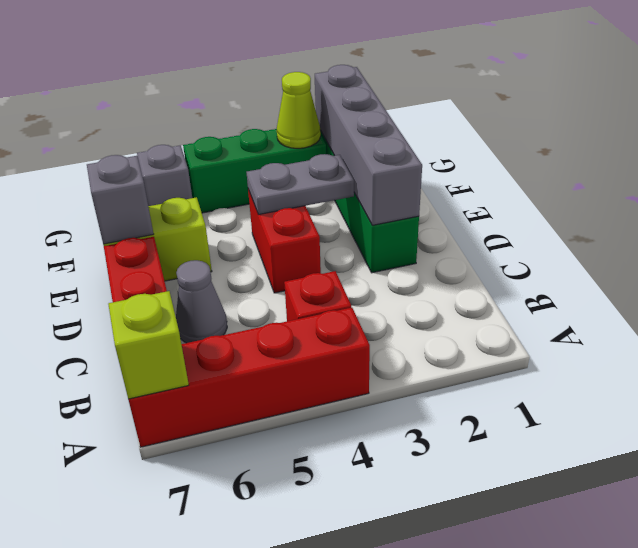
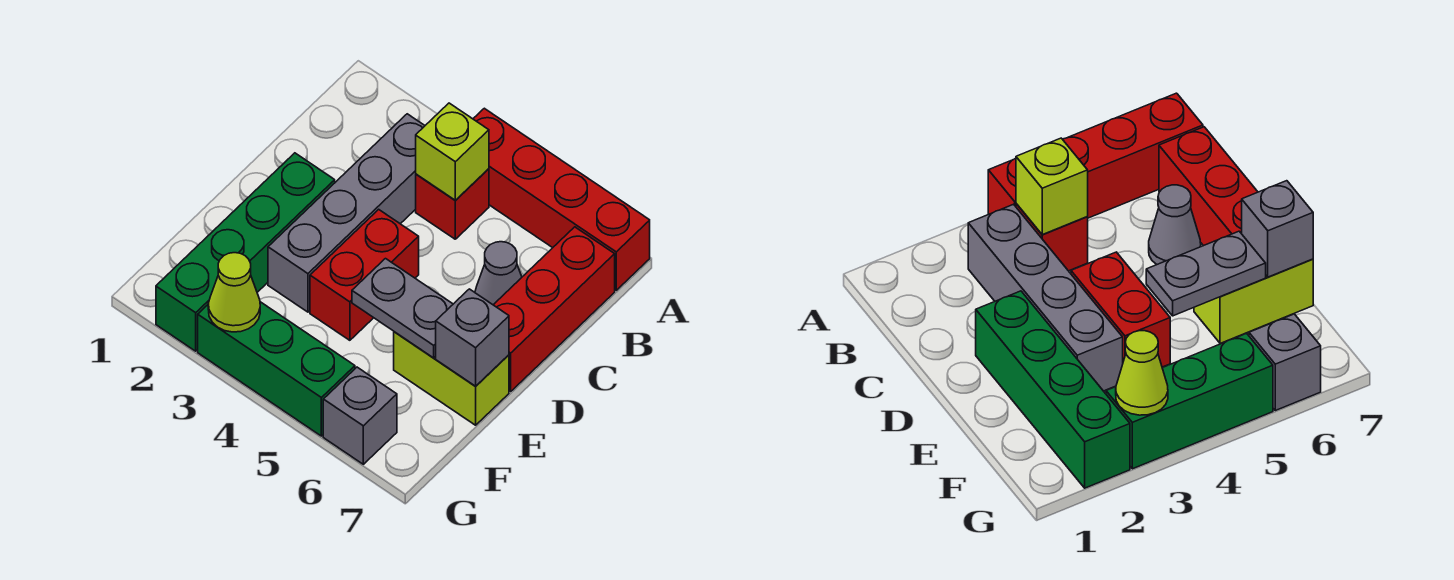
lime brick A7 level 2 -> lime brick B4 level 2
grey brick D2:G2 level 2 -> grey brick B3:E3 level 1
grey plate E3:E4 level 2 -> grey plate E5:E6 level 2

